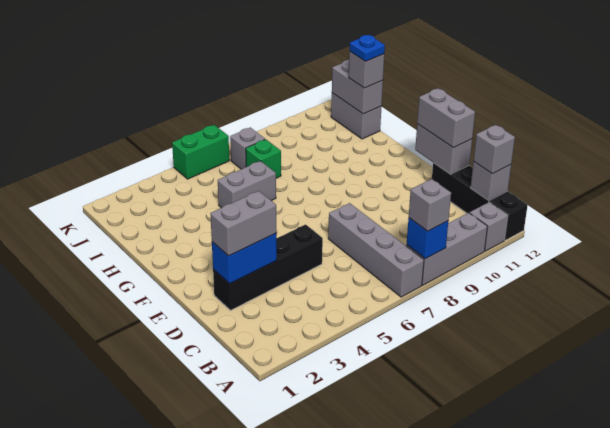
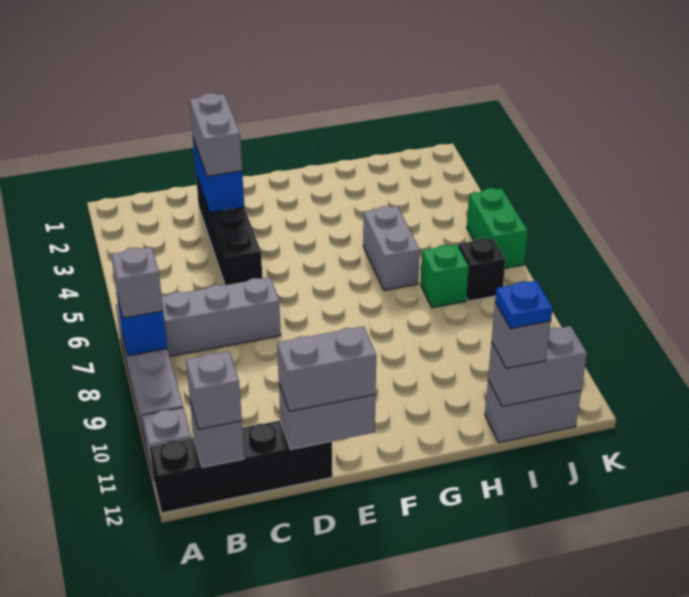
grey brick J7 level 1 -> black brick J7 level 1

